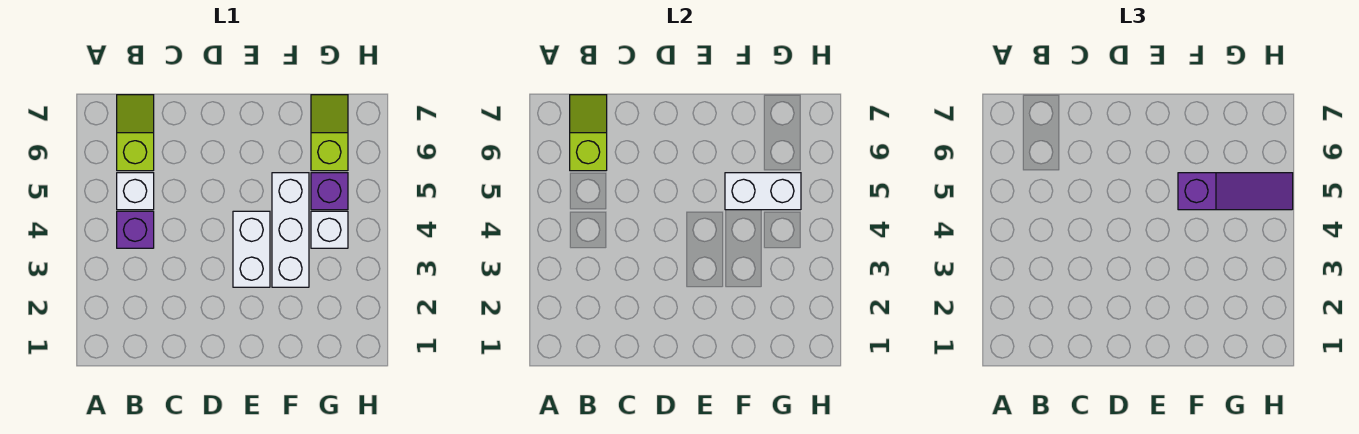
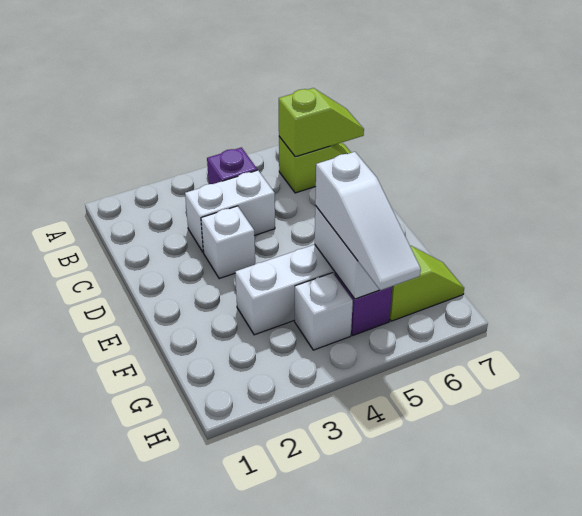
white brick B5 level 1 -> white brick D3 level 1
white brick E3:E4 level 1 -> white brick C3:C4 level 1
purple slope F5:H5 level 3 top F -> white slope F5:H5 level 3 top F

